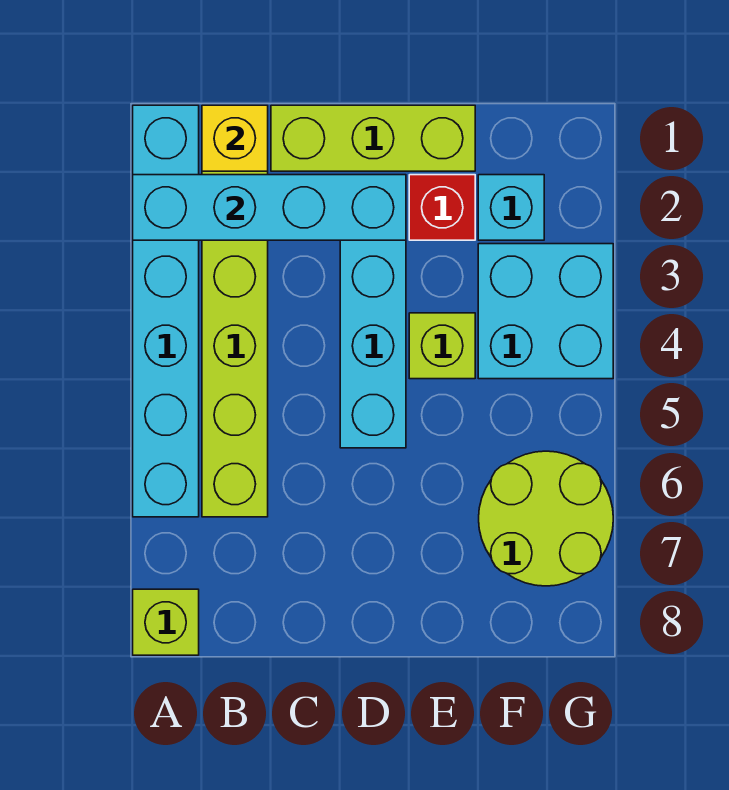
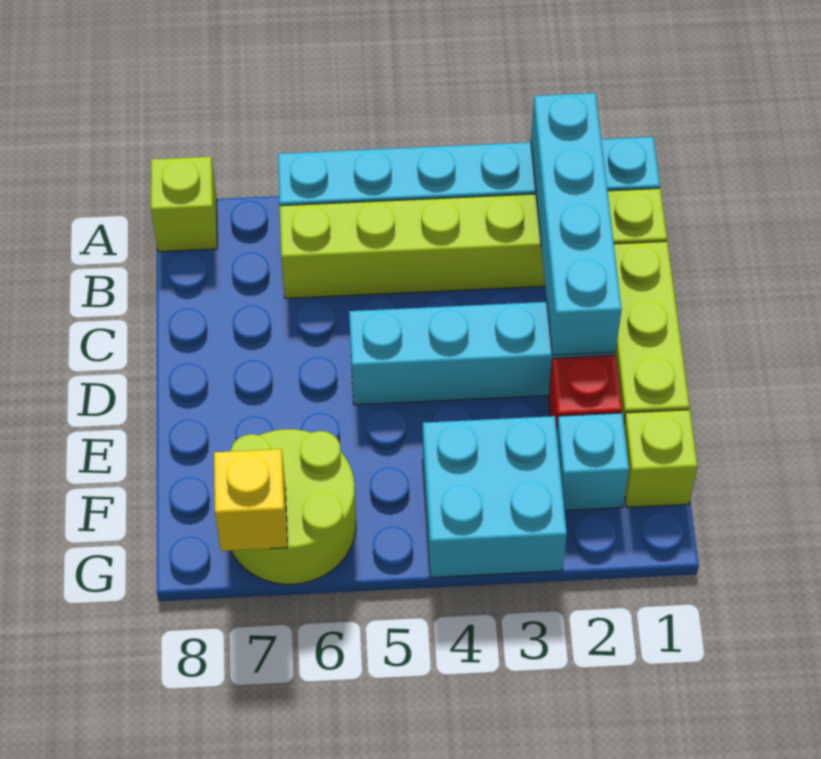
yellow brick B1 level 2 -> yellow brick G7 level 2
lime brick E4 level 1 -> lime brick F1 level 1

